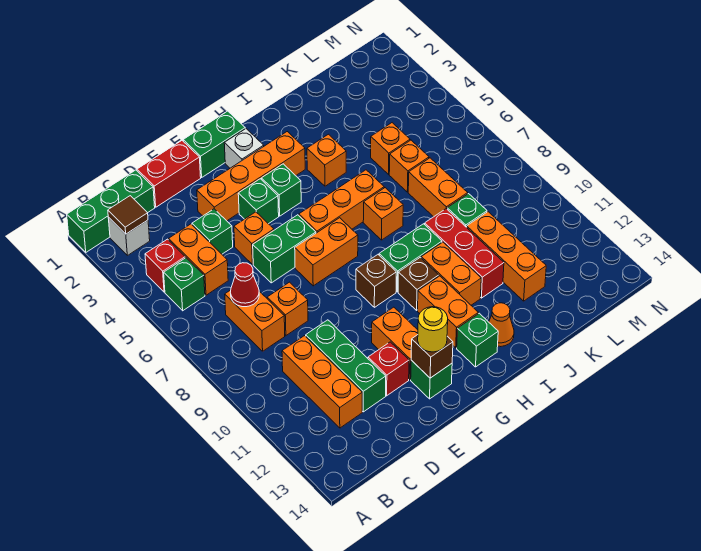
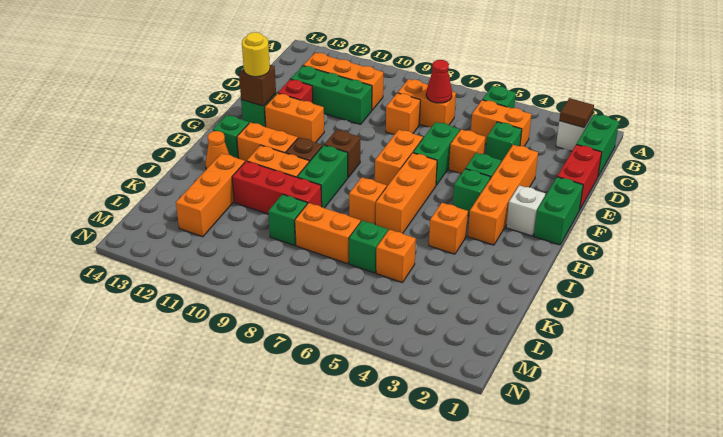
green brick A1:C1 level 1 -> green brick B1:C1 level 1
red brick B4 level 1 -> none
orange brick K6 level 1 -> green brick K6 level 1
orange brick K10:K12 level 1 -> orange brick J12:L12 level 1

